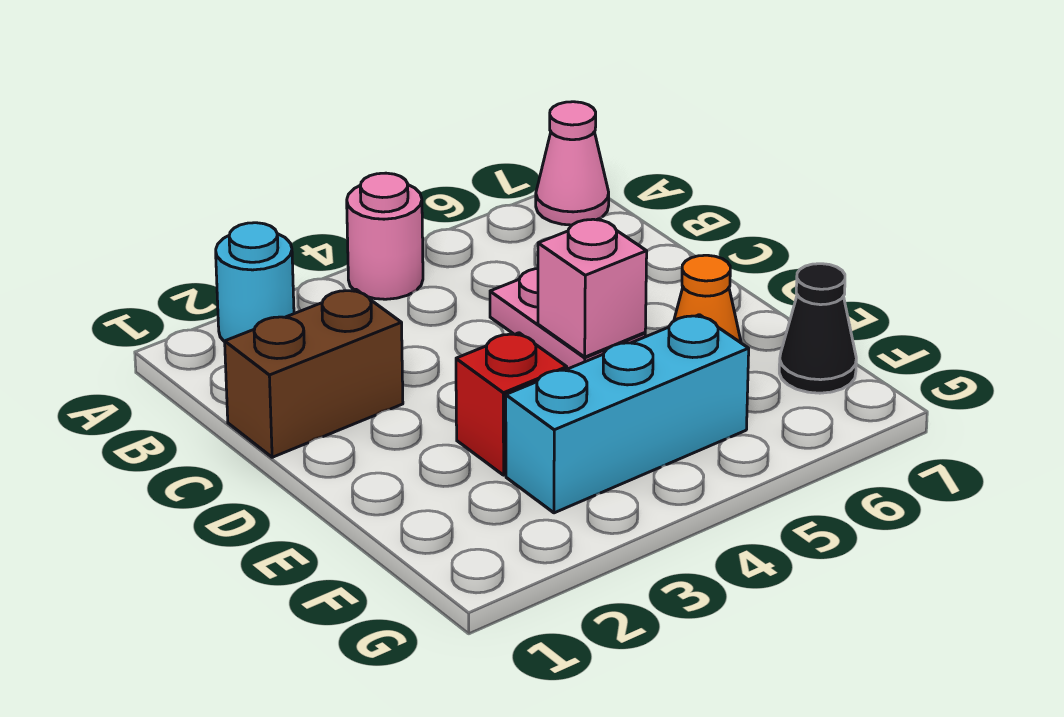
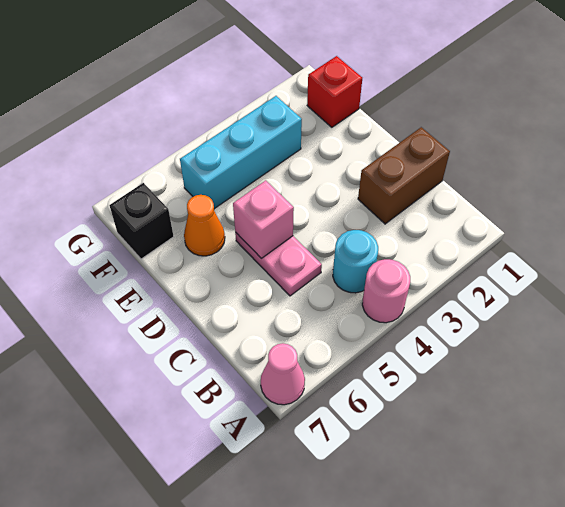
cyan round brick A2 level 1 -> cyan round brick B4 level 1
red brick E3 level 1 -> red brick F1 level 1
black cone F7 level 1 -> black brick F7 level 1

